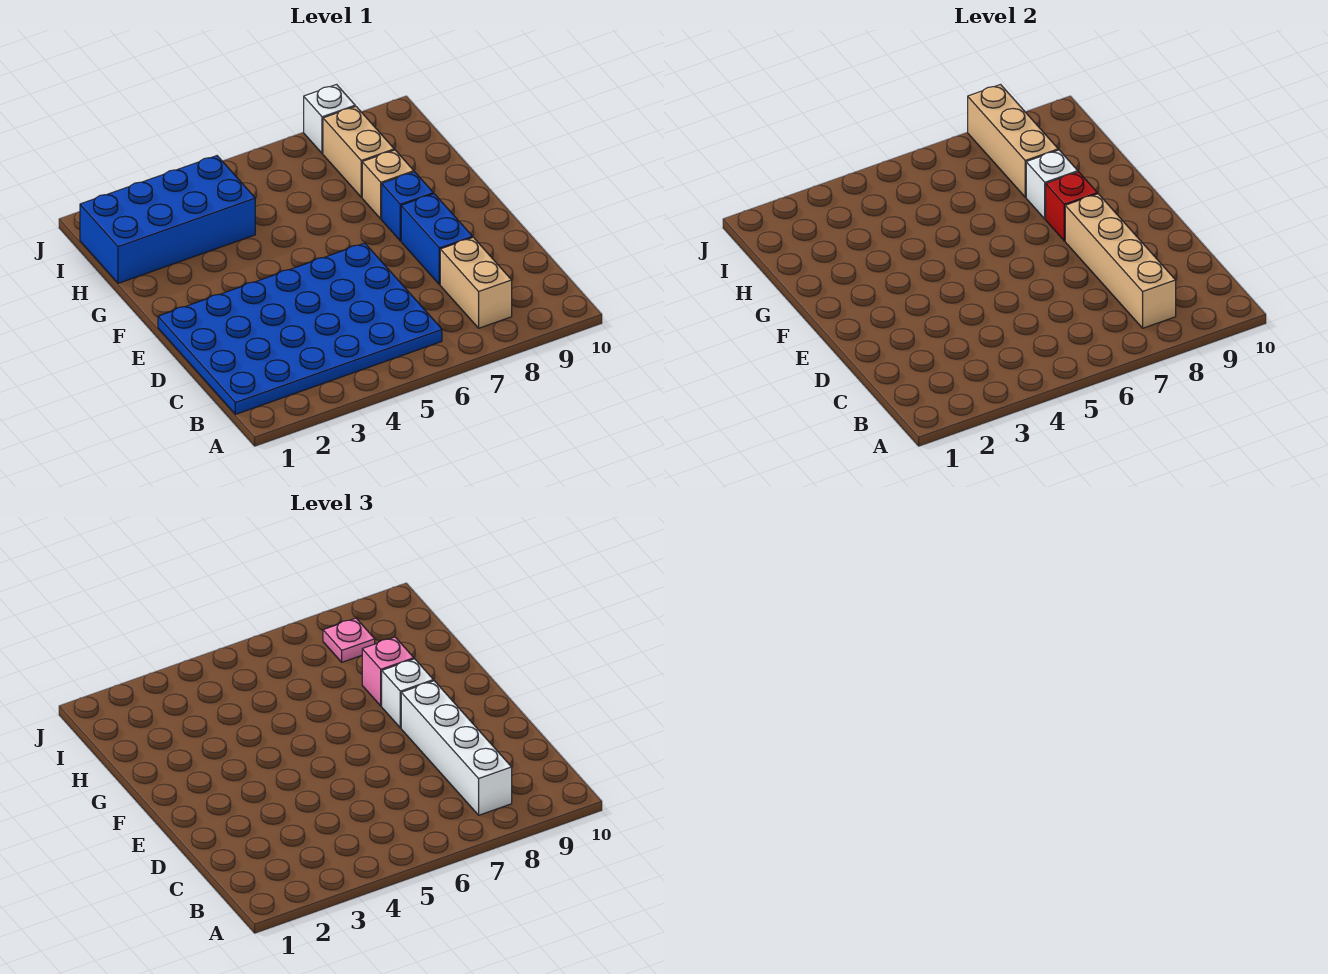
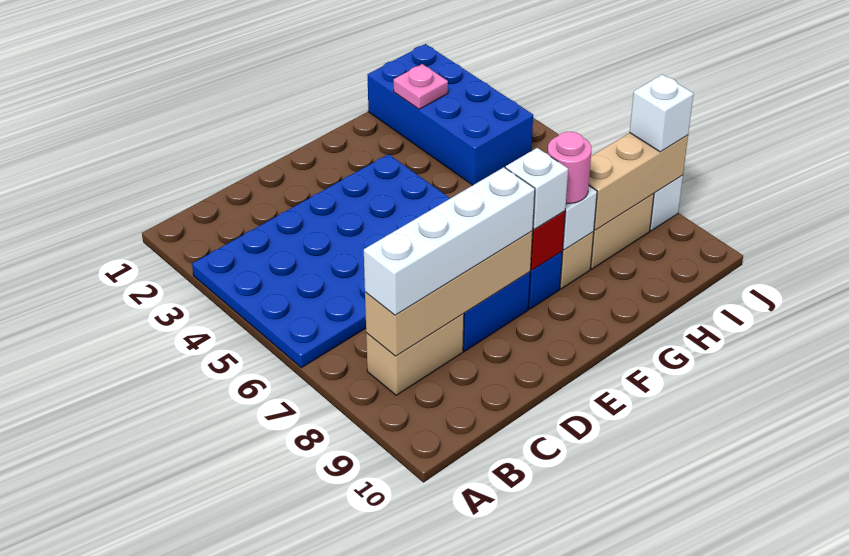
blue plate B1:E6 level 1 -> blue plate A3:F6 level 1
pink brick G8 level 3 -> pink round brick G8 level 3
pink plate I8 level 3 -> pink plate H2 level 2
none -> white brick J8 level 3

